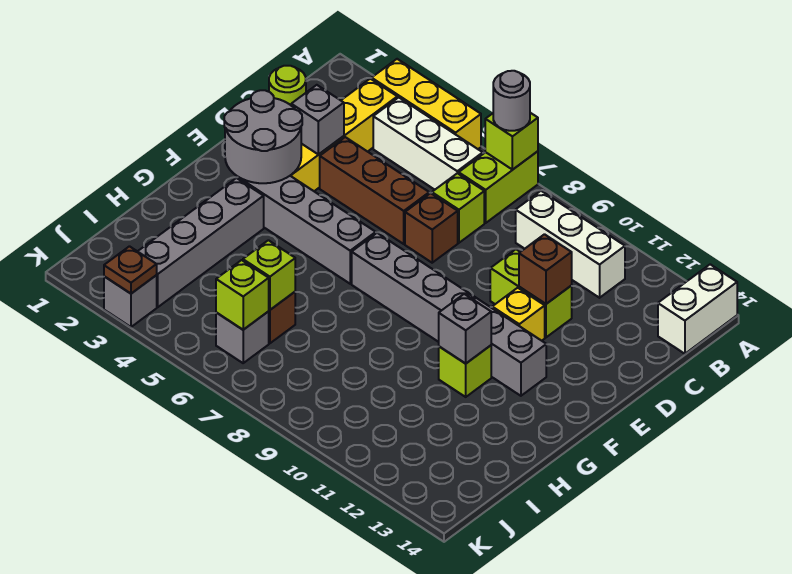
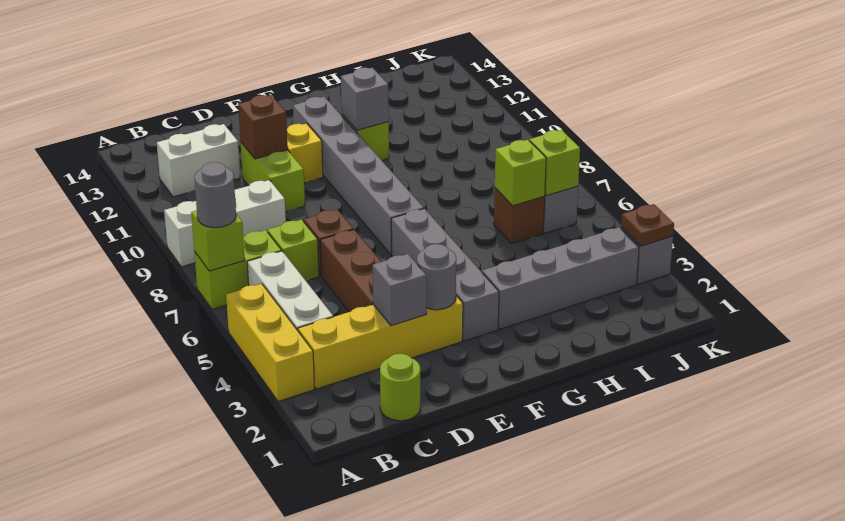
white brick A14:B14 level 1 -> white brick B12:C12 level 1
white brick B9:B11 level 1 -> white brick A9:C9 level 1
grey round brick E2:F3 level 2 -> grey round brick E3 level 2

